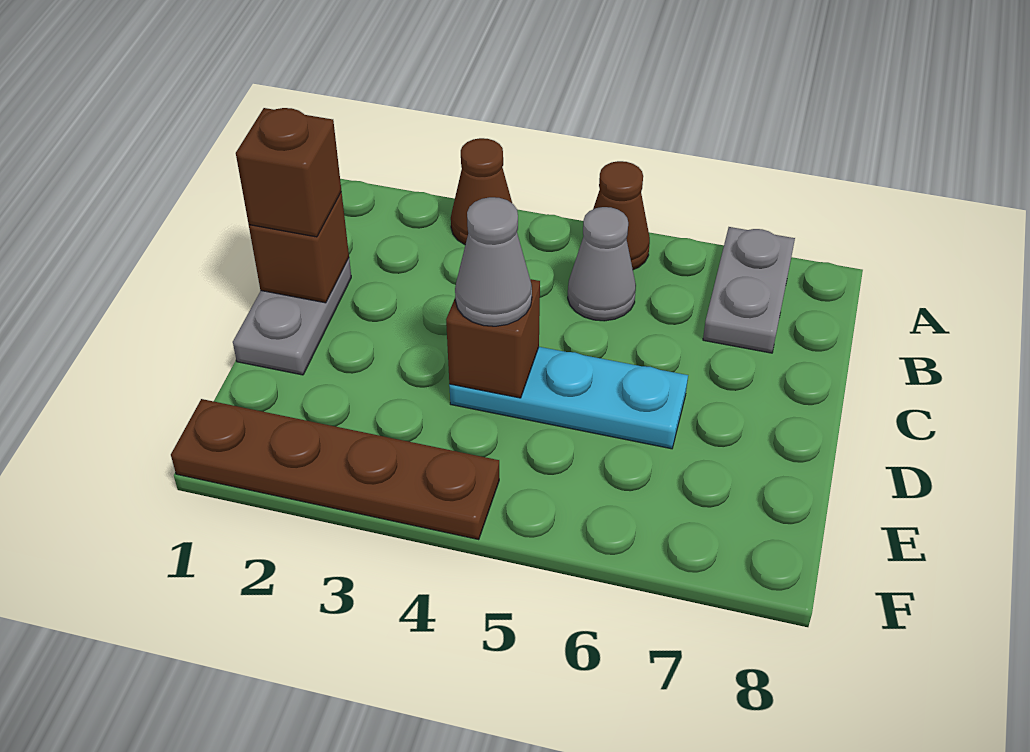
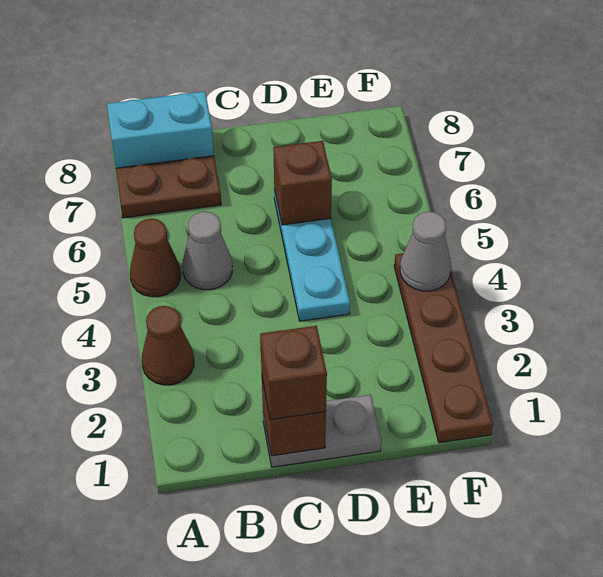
grey plate A7:B7 level 1 -> brown plate A7:B7 level 1
none -> cyan brick A8:B8 level 1
brown brick D4 level 2 -> brown brick D6 level 2
grey cone D4 level 3 -> grey cone F4 level 2

